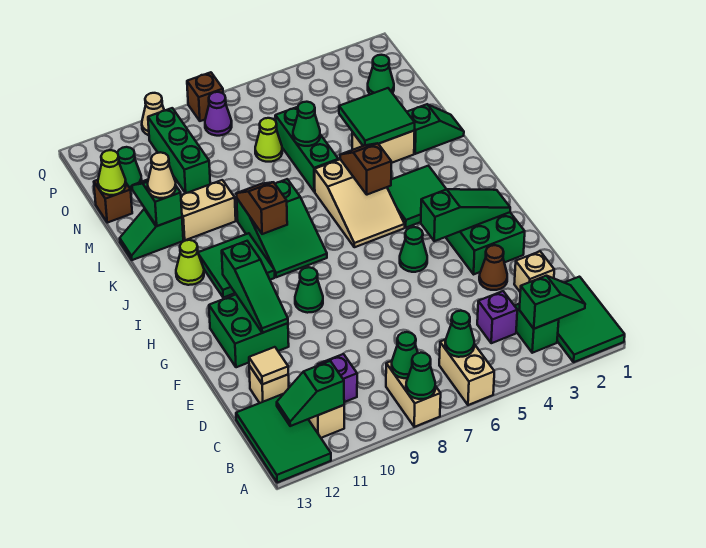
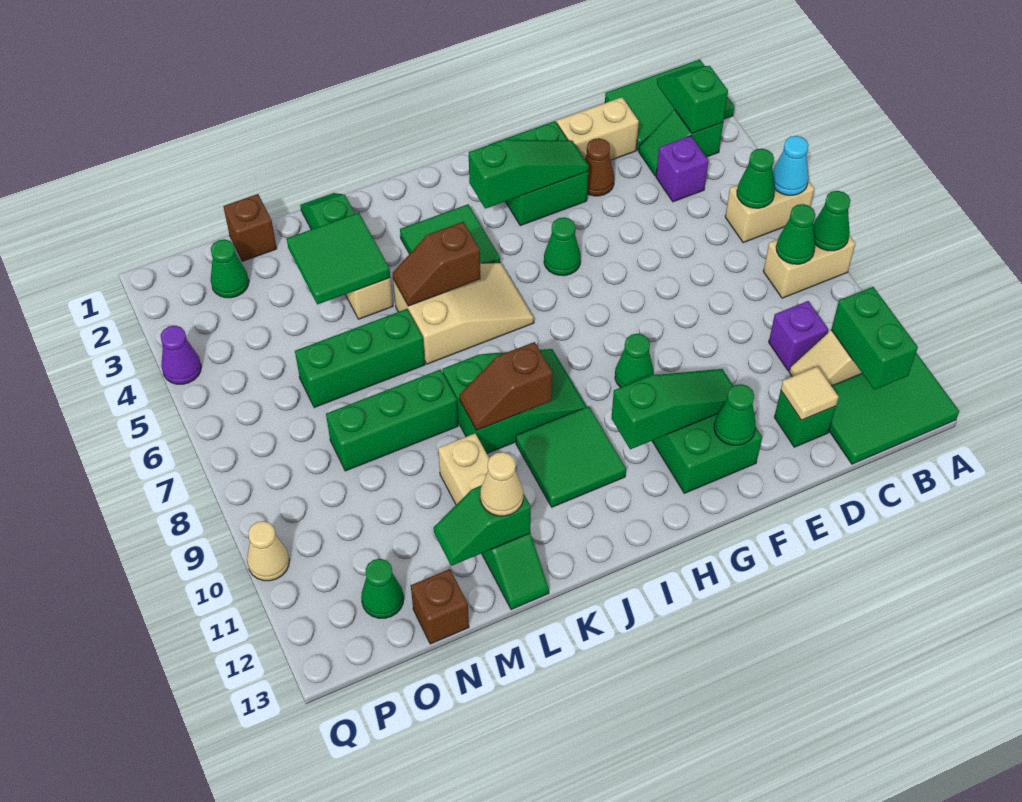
none -> cyan cone A6 level 2
green slope B11:B12 level 2 top 11 -> green brick B11:B12 level 2
tan brick D2 level 1 -> tan brick D2:E2 level 1
tan brick D12 level 1 -> green brick D12 level 1
green slope G2:G4 level 2 top 4 -> green slope F3:H3 level 2 top H
lime cone J12 level 1 -> none
green cone M6 level 2 -> green cone F12 level 2
lime cone N7 level 1 -> none
green brick N10:P10 level 1 -> green brick L8:N8 level 1
lime cone N13 level 2 -> none
purple cone P8 level 1 -> purple cone Q4 level 1
brown brick Q8 level 1 -> brown brick N1 level 1

